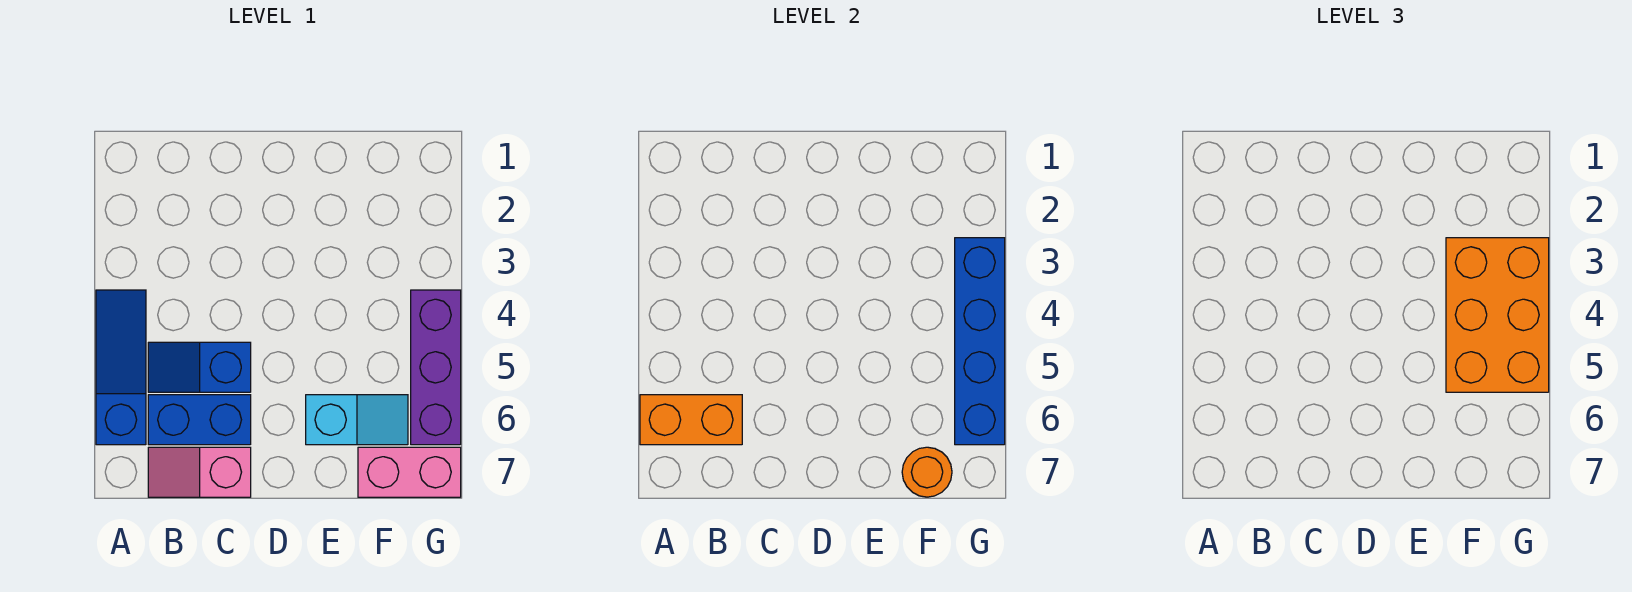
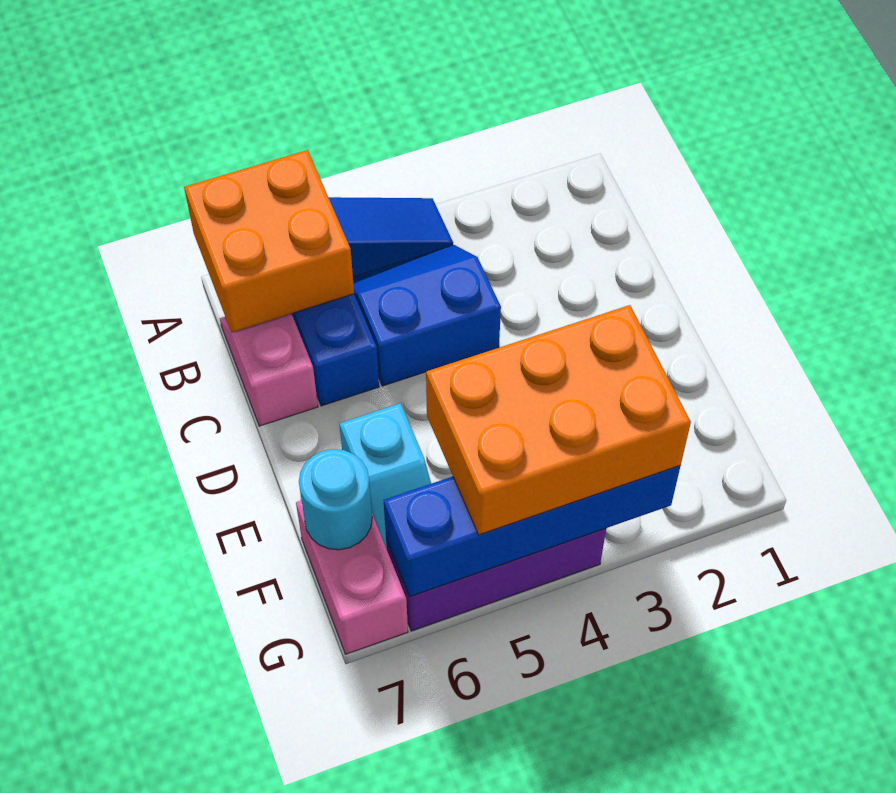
orange brick A6:B6 level 2 -> orange brick A6:B7 level 2
blue slope B5:C5 level 1 top C -> blue slope B4:C5 level 1 top C
orange round brick F7 level 2 -> cyan round brick F7 level 2

